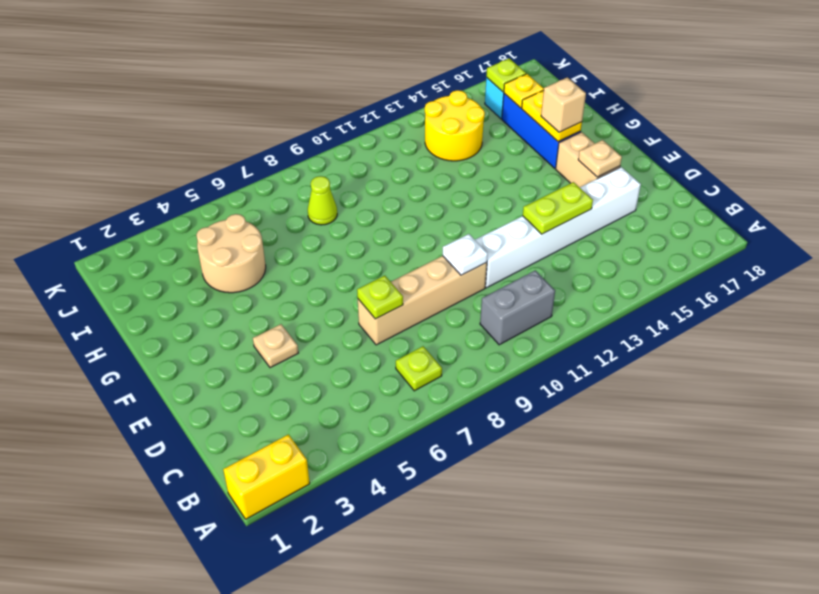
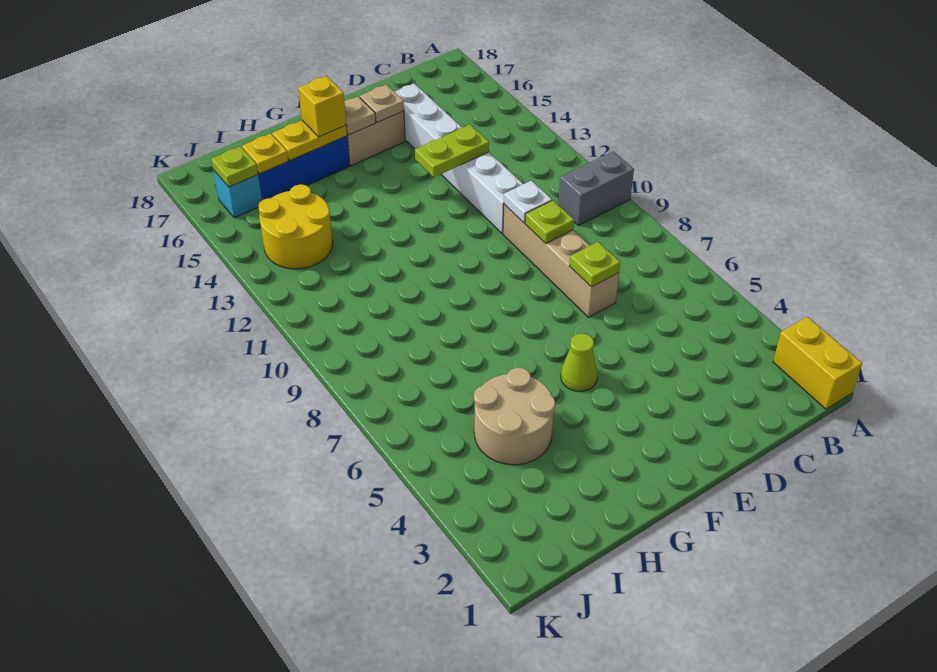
lime plate B7 level 1 -> lime plate D9 level 2
grey brick B10:B11 level 1 -> grey brick A10:B10 level 1
lime plate D13:D14 level 2 -> lime plate D13:E13 level 2
tan plate E4 level 1 -> tan plate F16 level 2
tan brick G16 level 3 -> yellow brick G16 level 3
lime cone I8 level 1 -> lime cone F5 level 1

